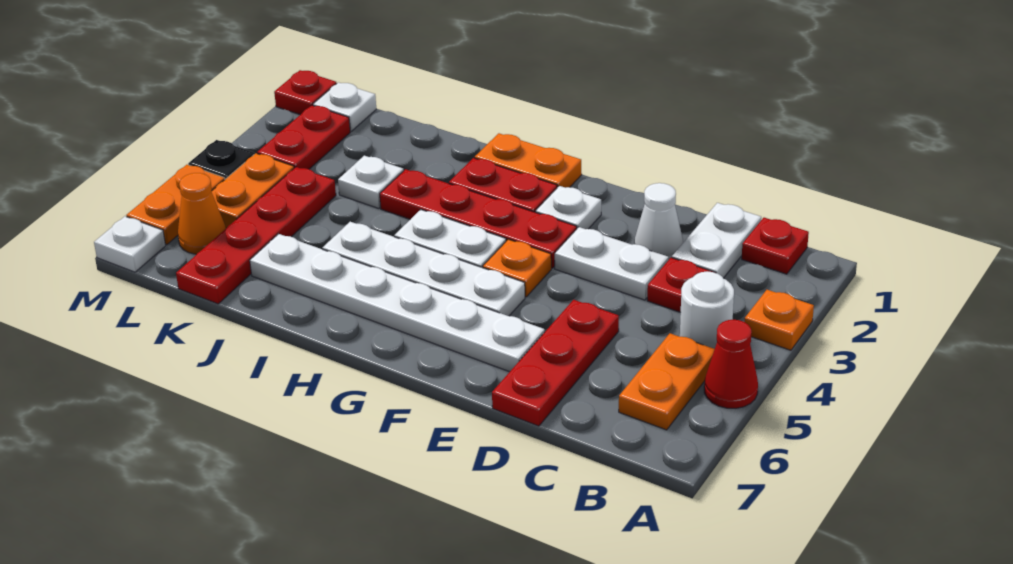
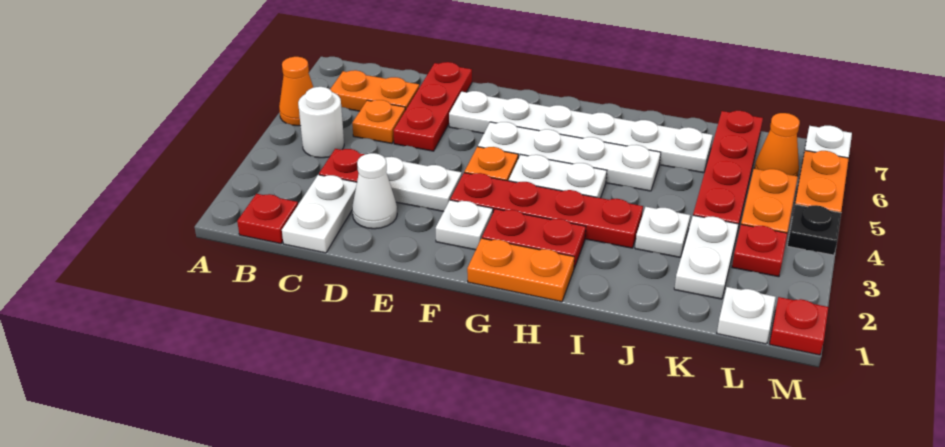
orange plate A3 level 1 -> orange plate C5 level 1
red cone A5 level 1 -> orange cone A5 level 1
orange plate B5:B6 level 1 -> orange plate B6:C6 level 1
none -> white plate K2:K3 level 1
red plate L2:L3 level 1 -> red plate L3 level 1

